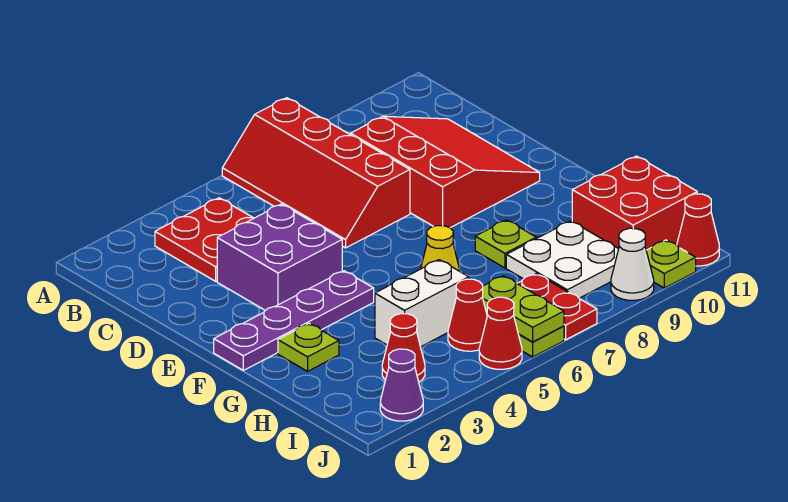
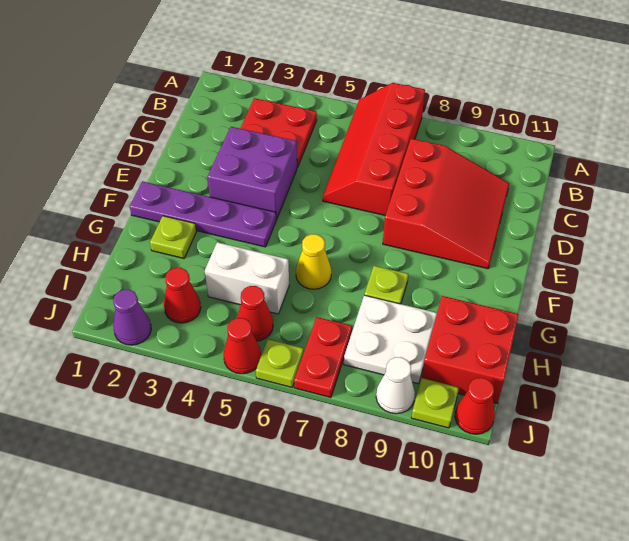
lime plate I6:J6 level 2 -> none

